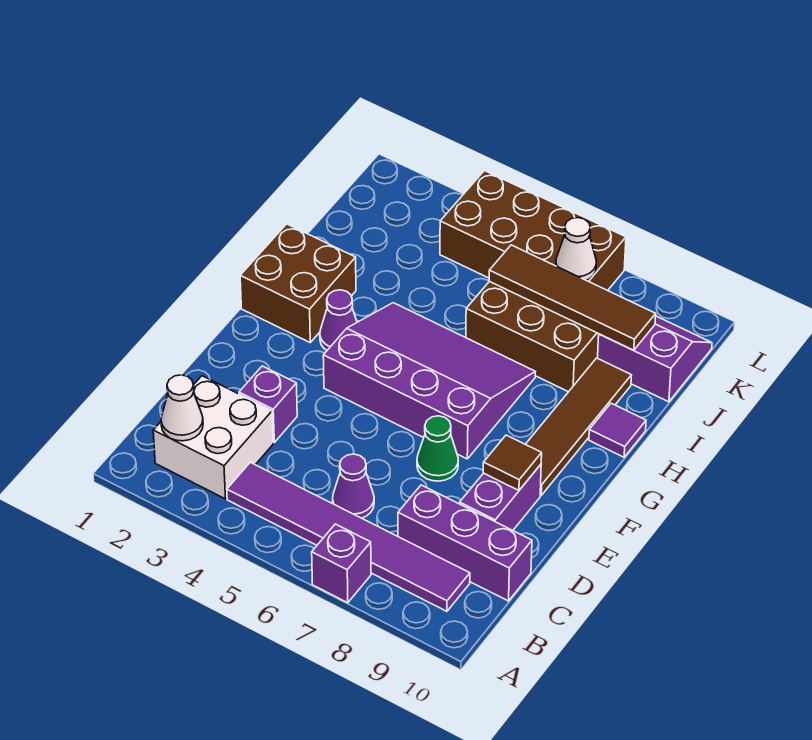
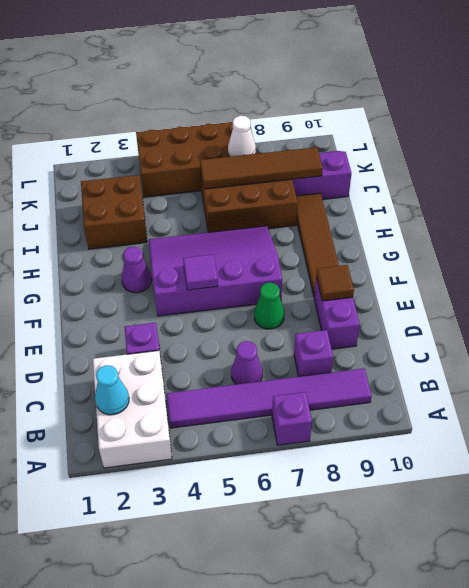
white brick B2:C3 level 1 -> white brick A2:C3 level 1
white cone B2 level 2 -> cyan cone B2 level 2
purple brick C8:C10 level 1 -> purple brick C8 level 1
brown brick G1:H2 level 1 -> brown brick I2:J3 level 1
purple tile H10 level 1 -> purple tile F5 level 2

